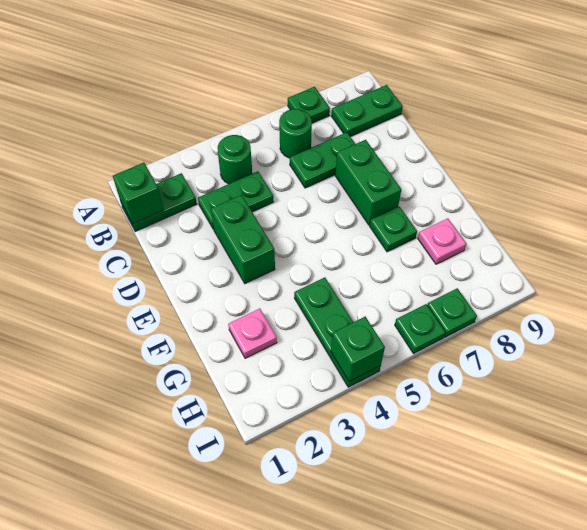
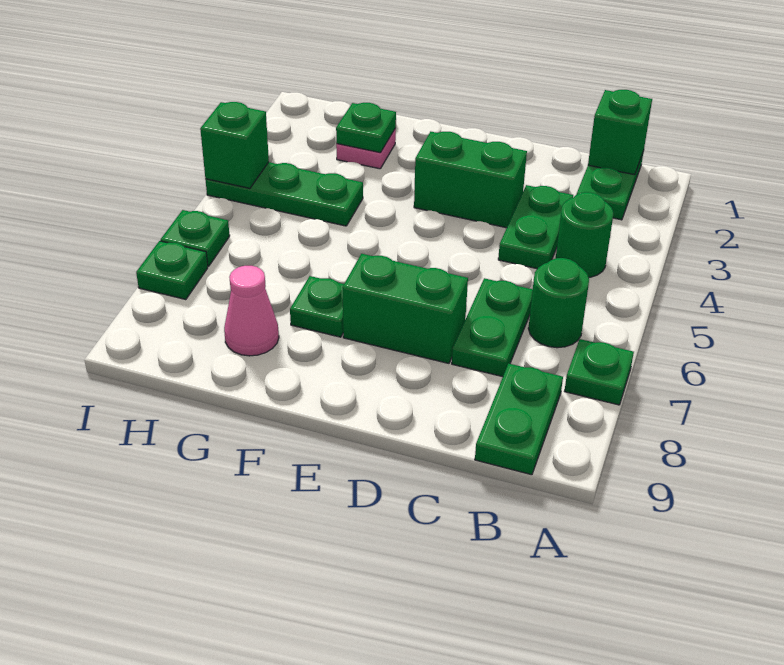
none -> green plate G2 level 2
pink plate G8 level 1 -> pink cone G8 level 1

